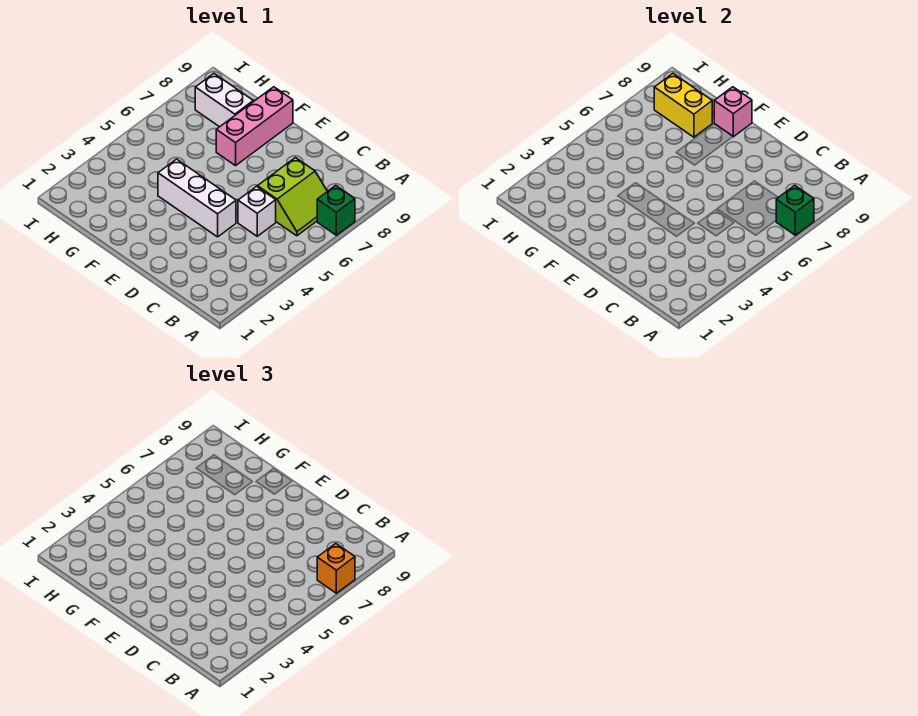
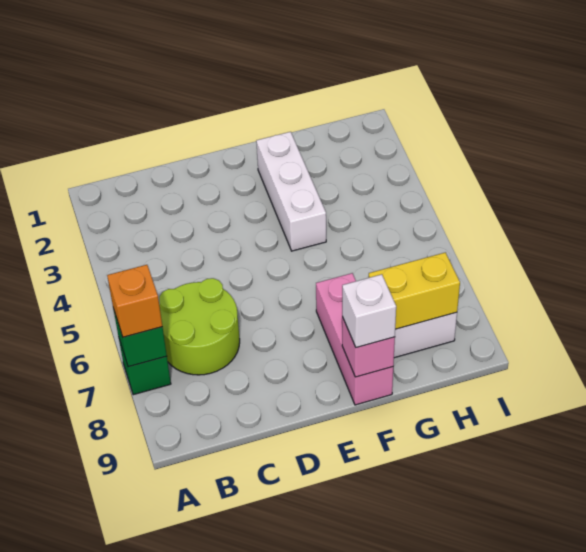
lime slope B6:C7 level 1 top C -> lime round brick B6:C7 level 1
white brick C5 level 1 -> white brick F9 level 3
white brick D4:F4 level 1 -> white brick F2:F4 level 1

